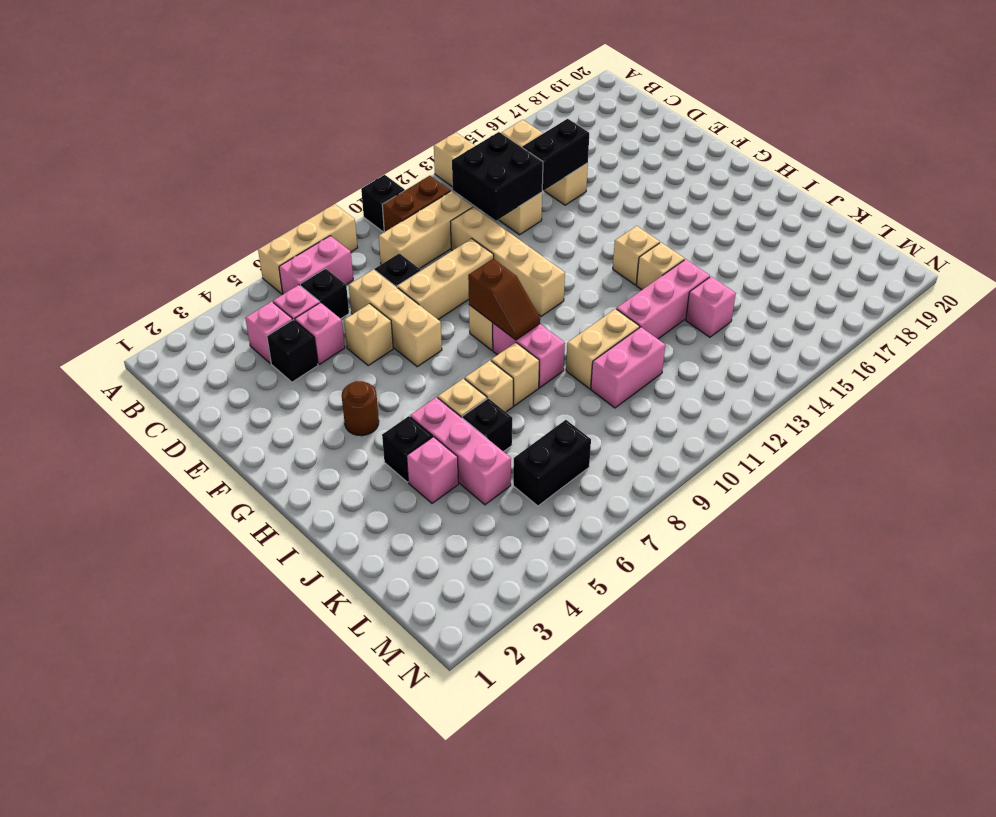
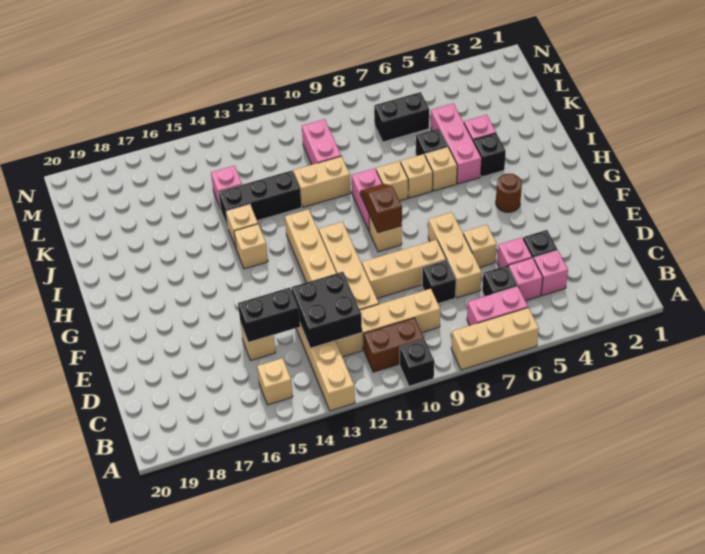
none -> tan brick C12:H12 level 1
pink brick J12:J14 level 1 -> black brick J12:J14 level 1
pink brick K10:K11 level 1 -> pink brick K10:L10 level 1

